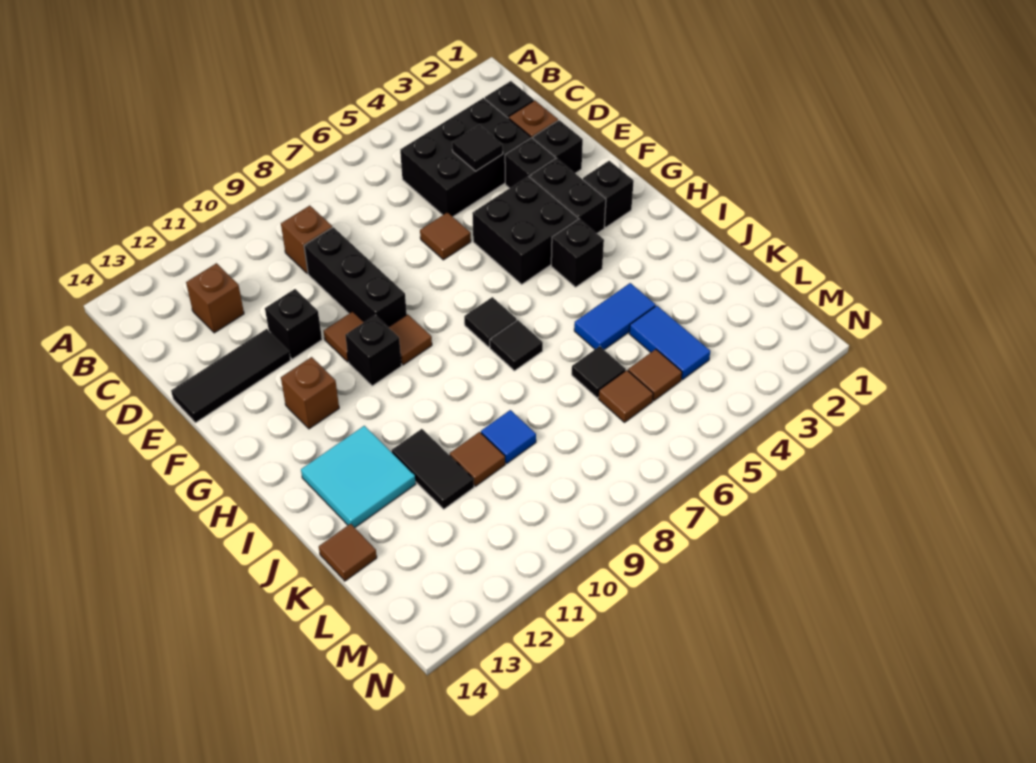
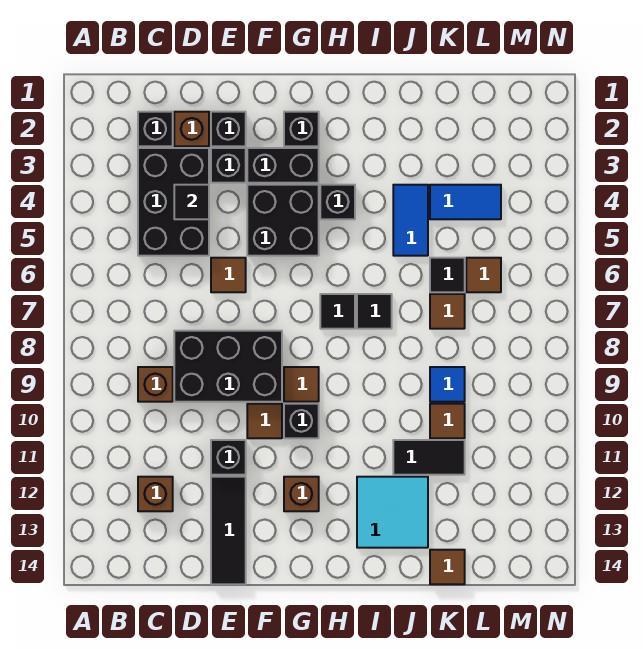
black brick D9:F9 level 1 -> black brick D8:F9 level 1
brown tile L5 level 1 -> brown tile K7 level 1

